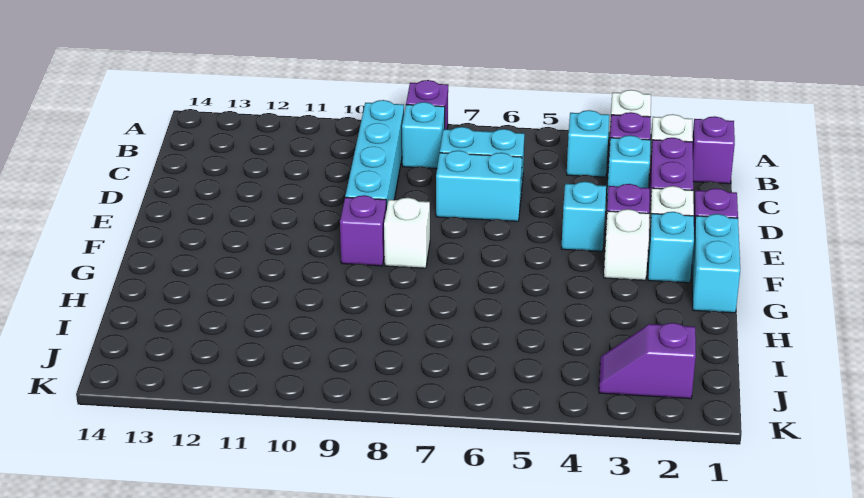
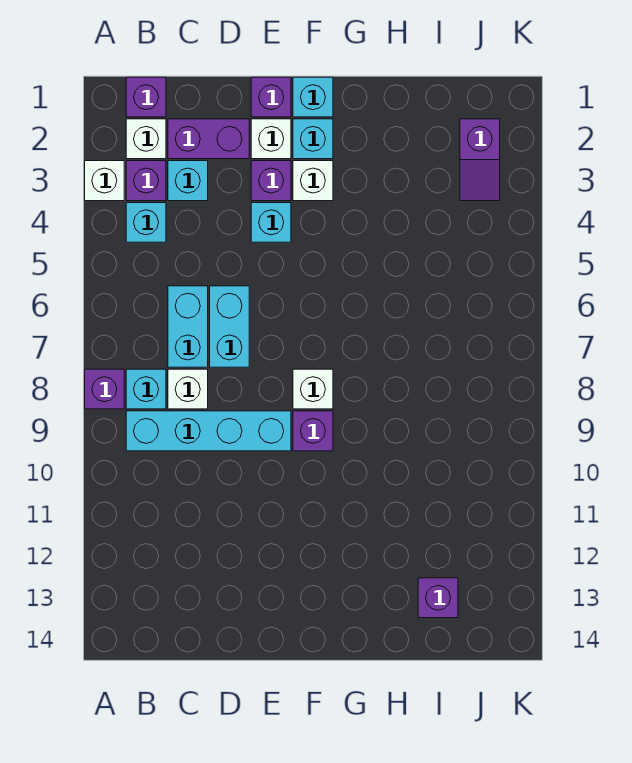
none -> white brick C8 level 1
cyan brick F1:G1 level 1 -> cyan brick F1 level 1
none -> purple brick I13 level 1

